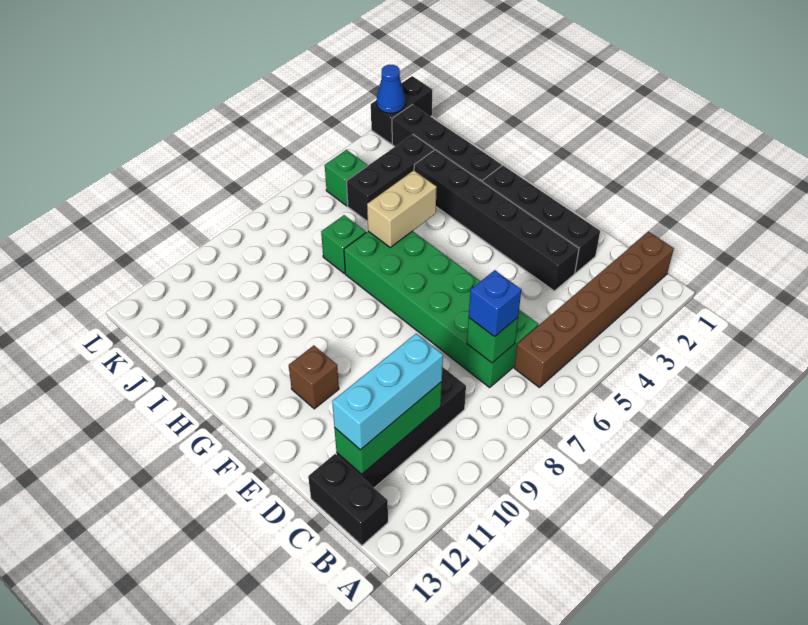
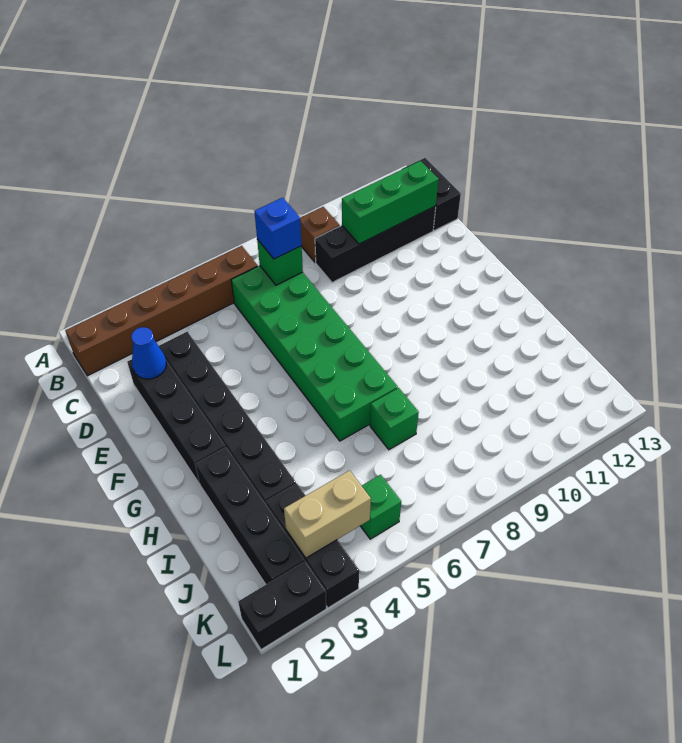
cyan brick C10:C12 level 3 -> none
brown brick F11 level 1 -> brown brick B9 level 1
tan brick H5:H6 level 2 -> tan brick K3:K4 level 2
black brick J3:J5 level 1 -> black brick J3:L3 level 1
blue cone L2 level 2 -> blue cone D2 level 2

